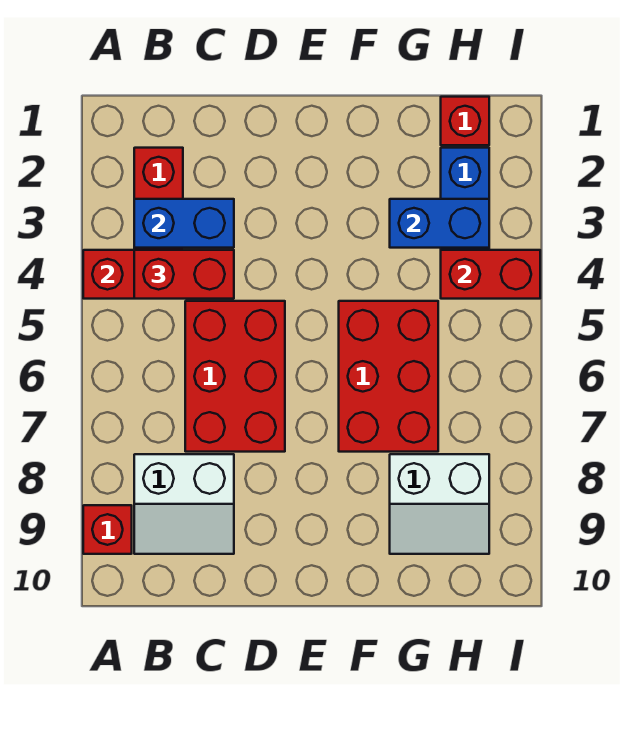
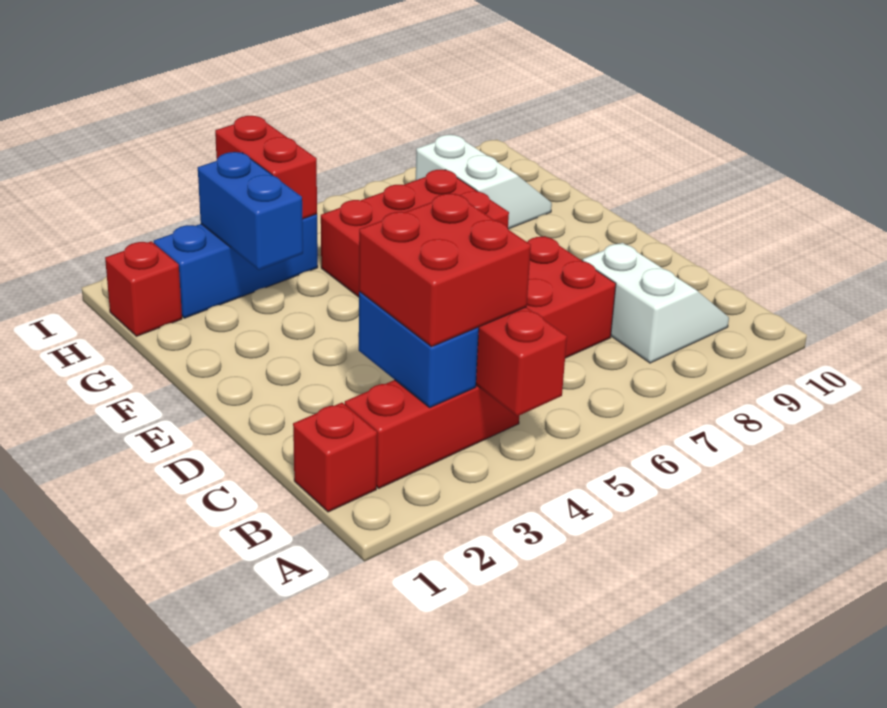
red brick A9 level 1 -> red brick B1 level 1
red brick B4:C4 level 3 -> red brick B3:C4 level 3

